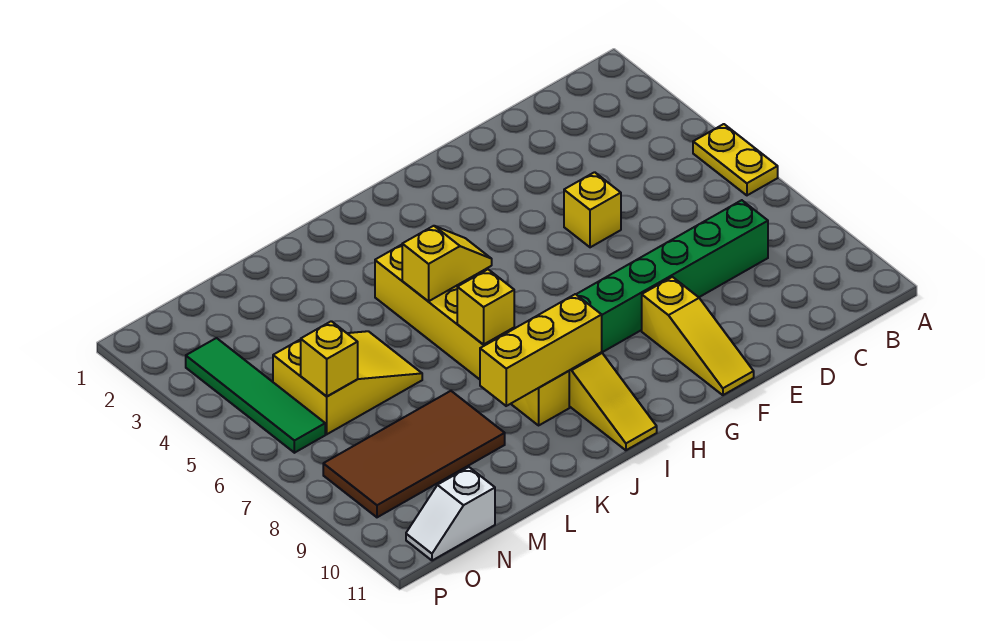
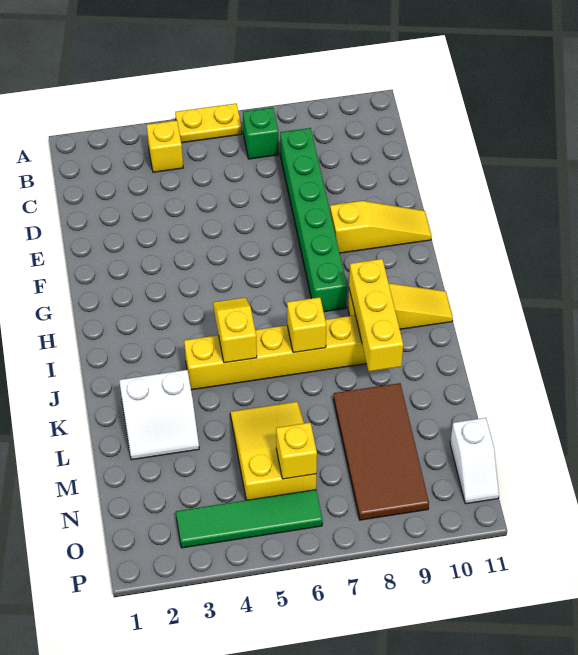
none -> green brick B7 level 1
yellow brick E5 level 1 -> yellow brick B4 level 1
none -> white slope K2:L3 level 1 top K

